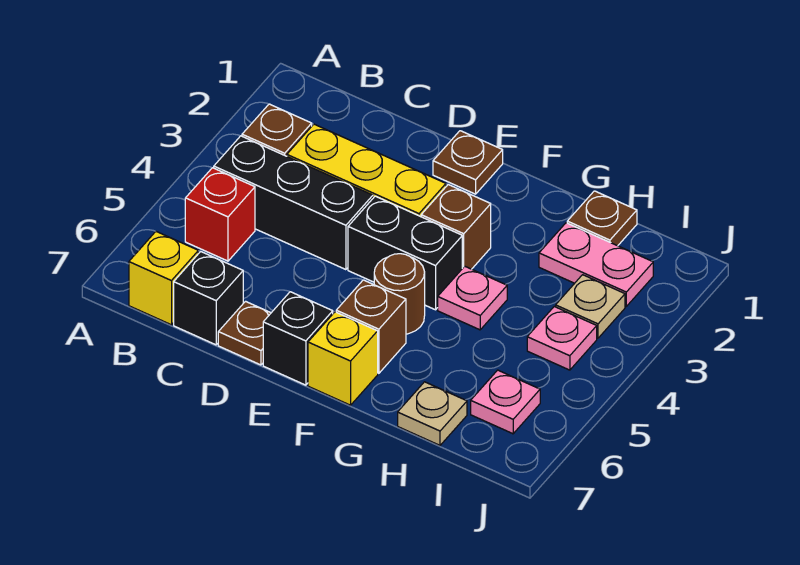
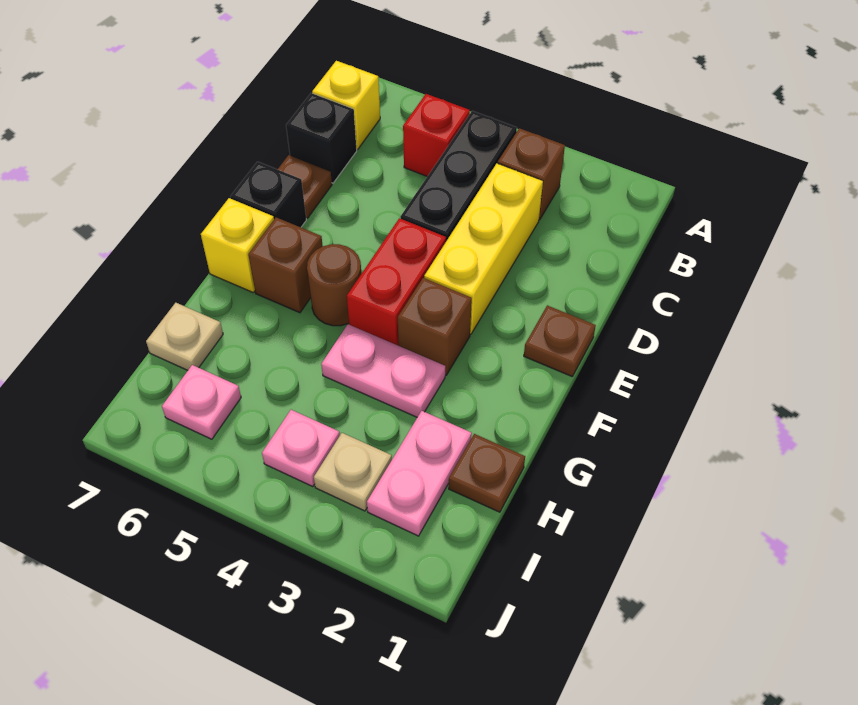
black brick E4:F4 level 1 -> red brick E4:F4 level 1
pink plate G4 level 1 -> pink plate G3:G4 level 1

